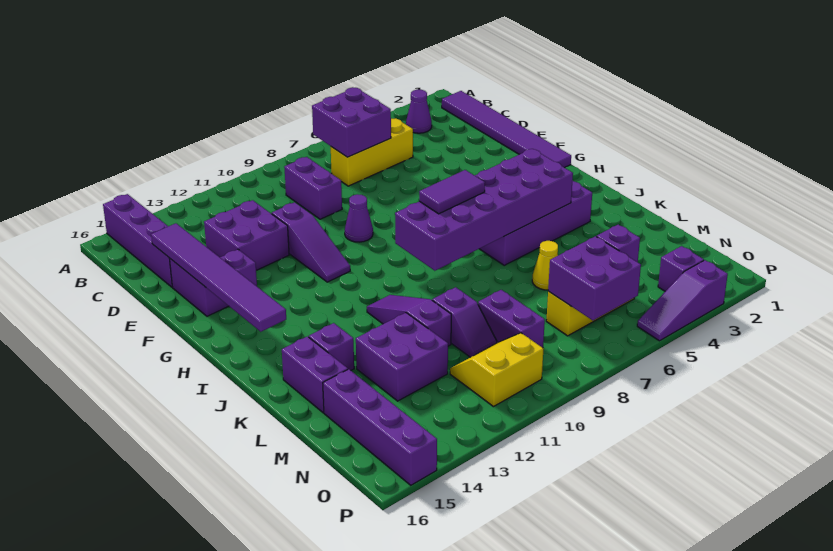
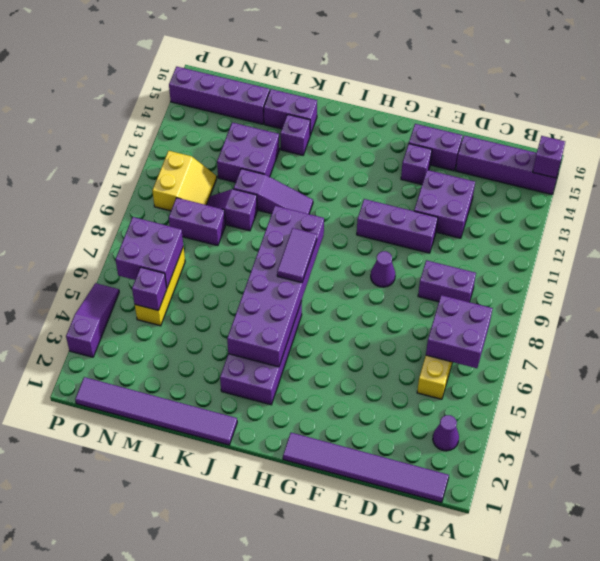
purple tile D15:I15 level 2 -> purple tile J1:O1 level 1
purple slope E11:G11 level 1 top E -> purple brick E11:G11 level 1
yellow cone L6 level 1 -> none
purple brick O3 level 1 -> purple brick A15 level 2

